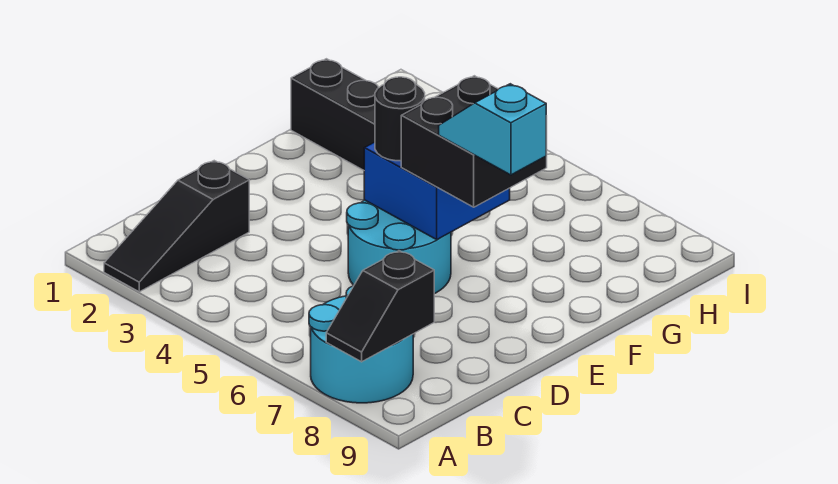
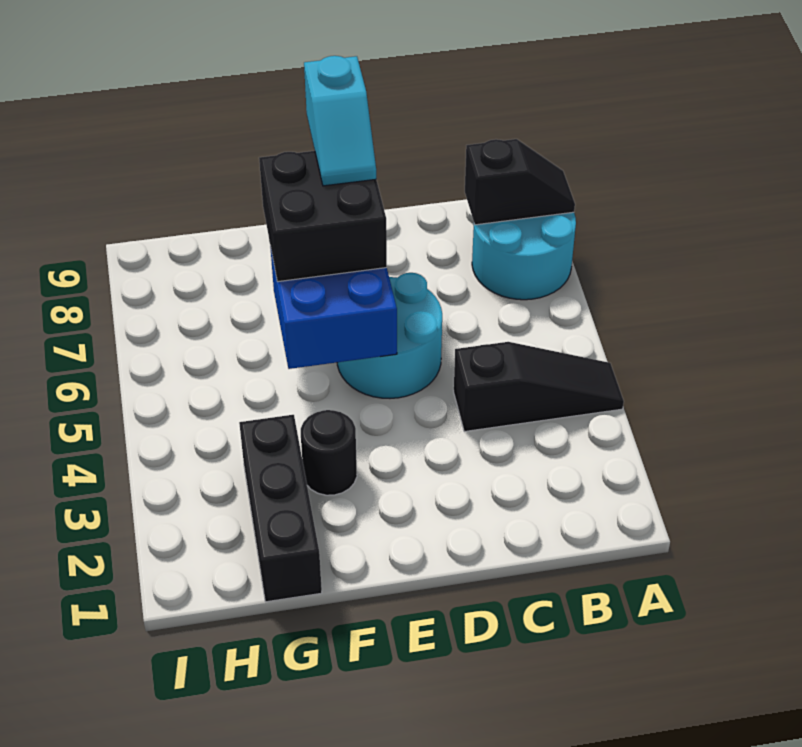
black slope A2:C2 level 1 top C -> black slope A4:C4 level 1 top C
black round brick E5 level 3 -> black round brick F3 level 1

